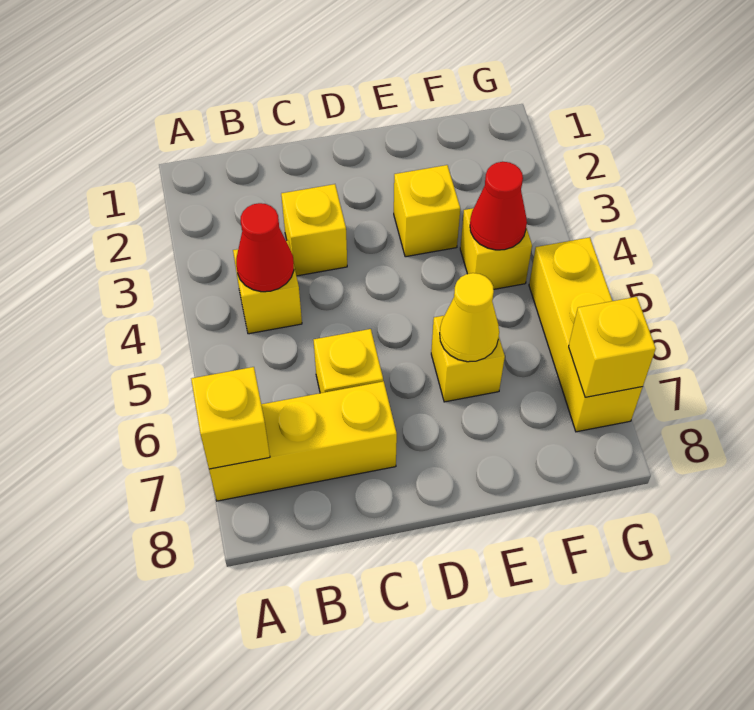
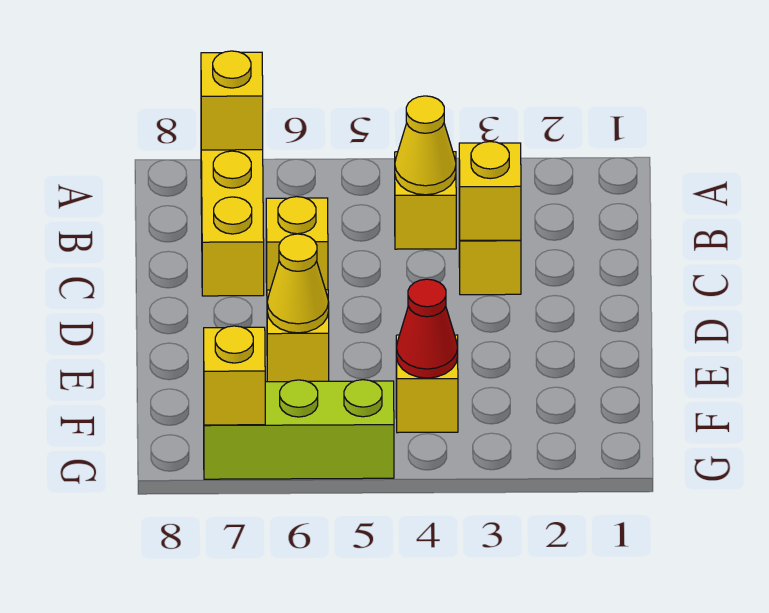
red cone B4 level 2 -> yellow cone B4 level 2
yellow brick E3 level 1 -> yellow brick C3 level 2
yellow brick G5:G7 level 1 -> lime brick G5:G7 level 1

